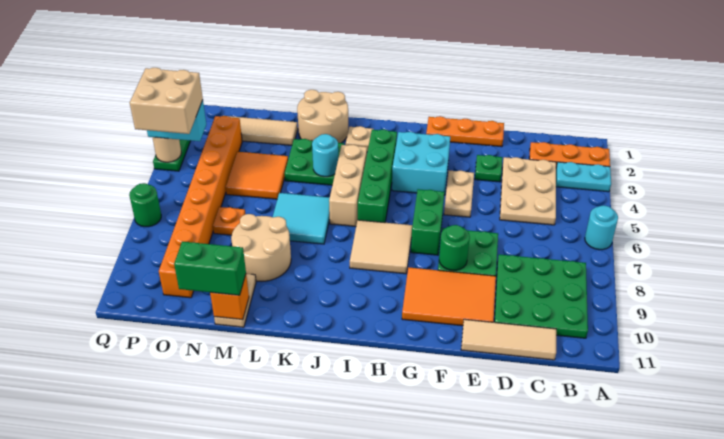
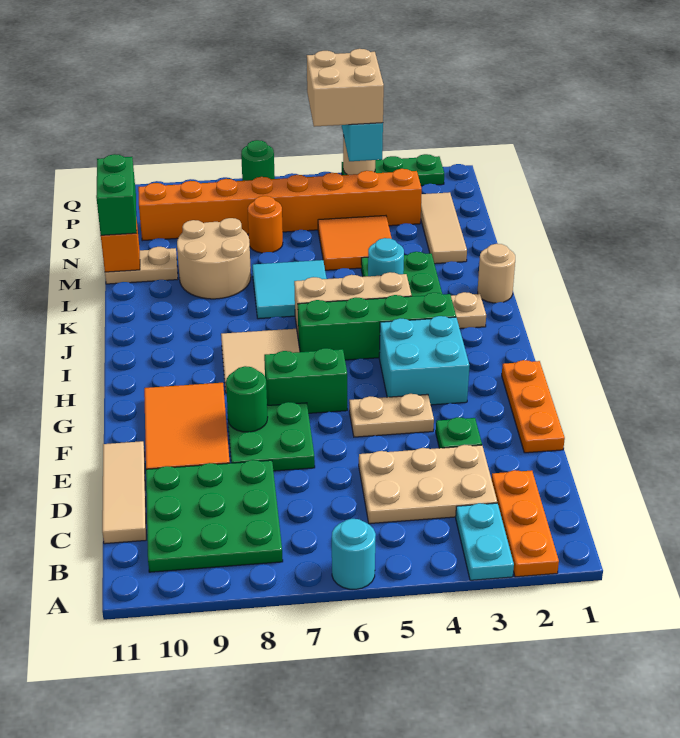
tan round brick K1:L2 level 1 -> tan round brick K1 level 1
orange plate N7 level 1 -> orange round brick N7 level 1

